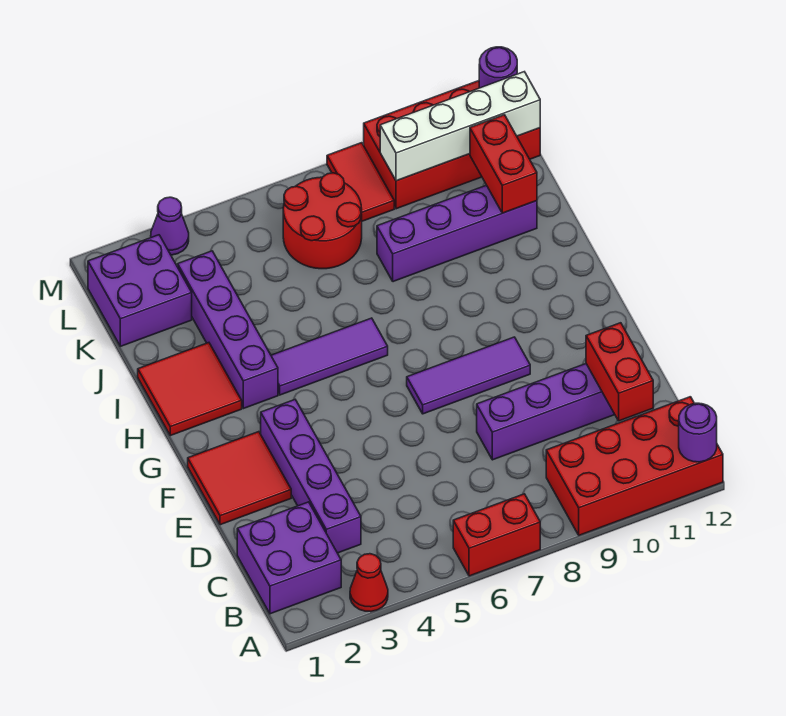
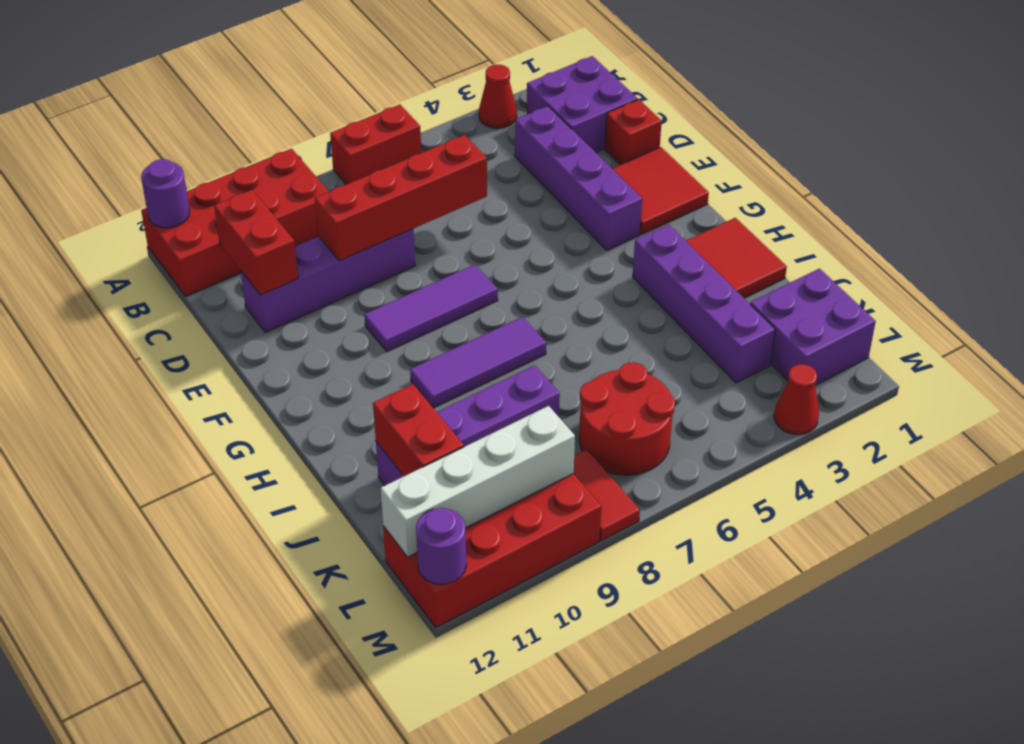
none -> red brick D1 level 1
none -> red brick D6:D9 level 2
purple tile H4:H6 level 1 -> purple tile H7:H9 level 1
purple cone M3 level 1 -> red cone M3 level 1

